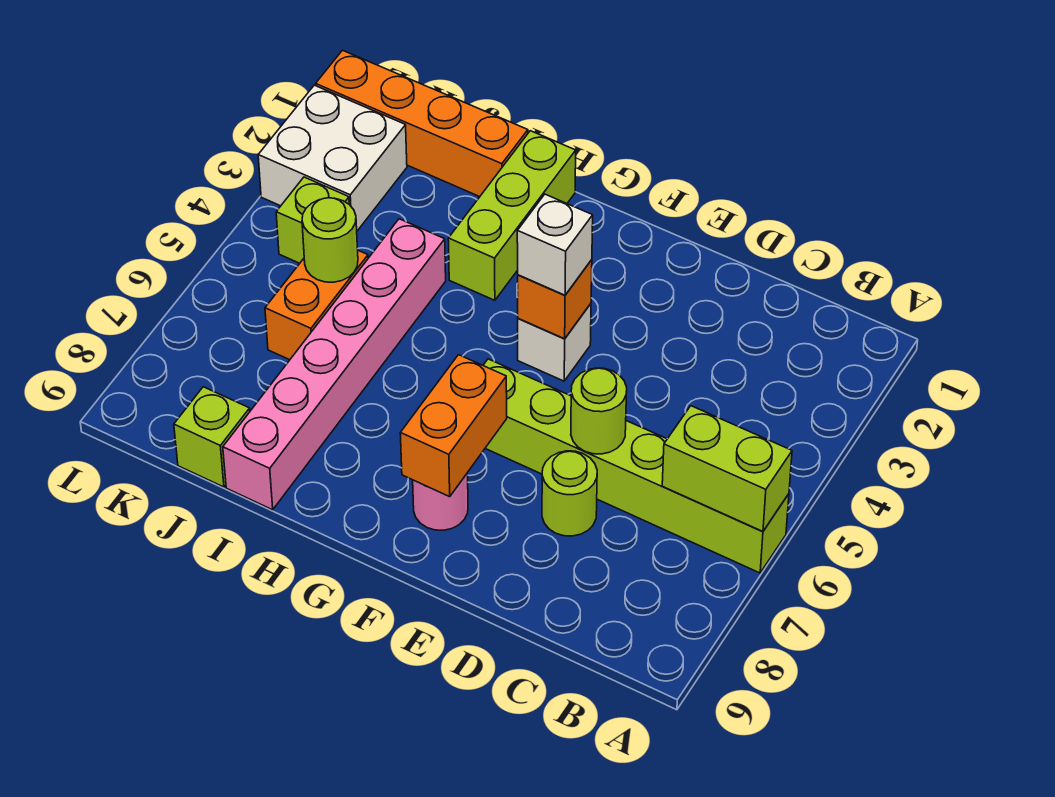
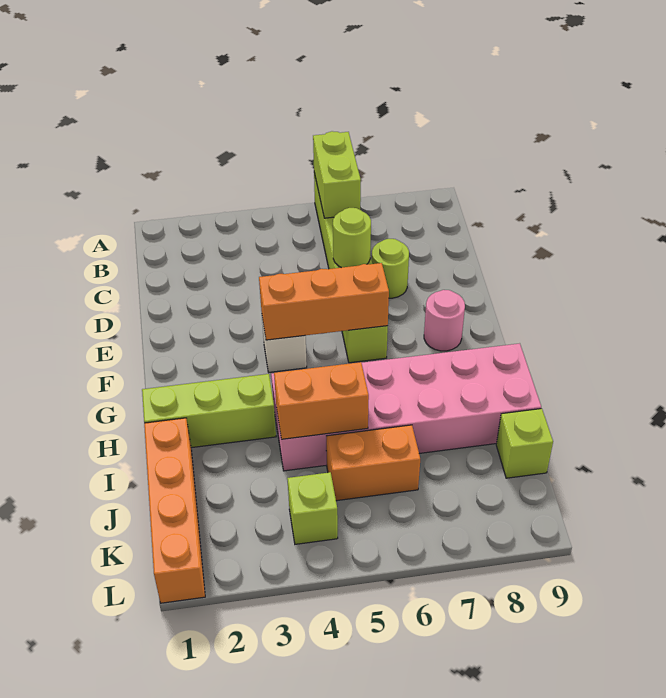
orange brick F4 level 2 -> orange brick F4:F6 level 2
white brick F4 level 3 -> none
orange brick F7:F8 level 2 -> orange brick I4:I5 level 2
pink brick I4:I9 level 1 -> pink brick H4:I9 level 1
lime round brick J5 level 2 -> none
white brick K2:L3 level 1 -> none

